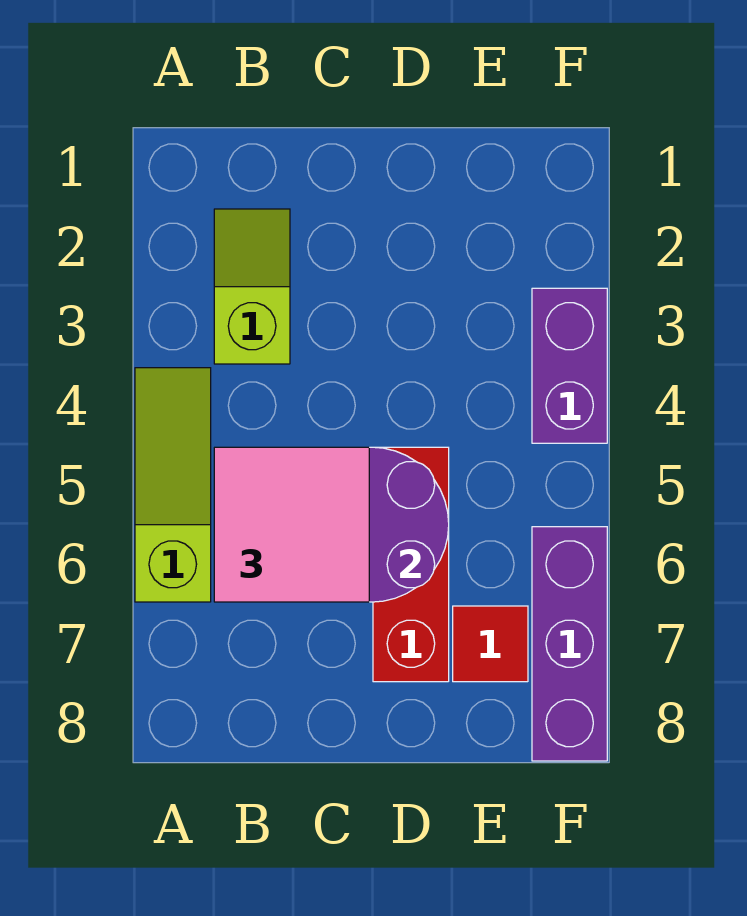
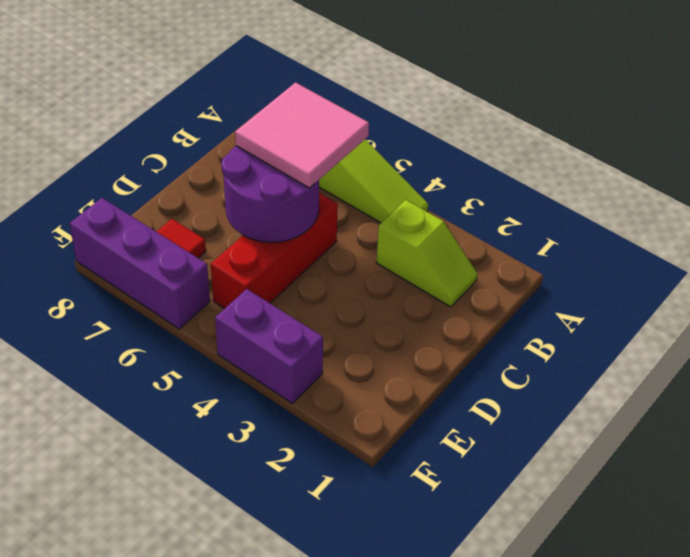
red brick D5:D7 level 1 -> red brick C5:E5 level 1

